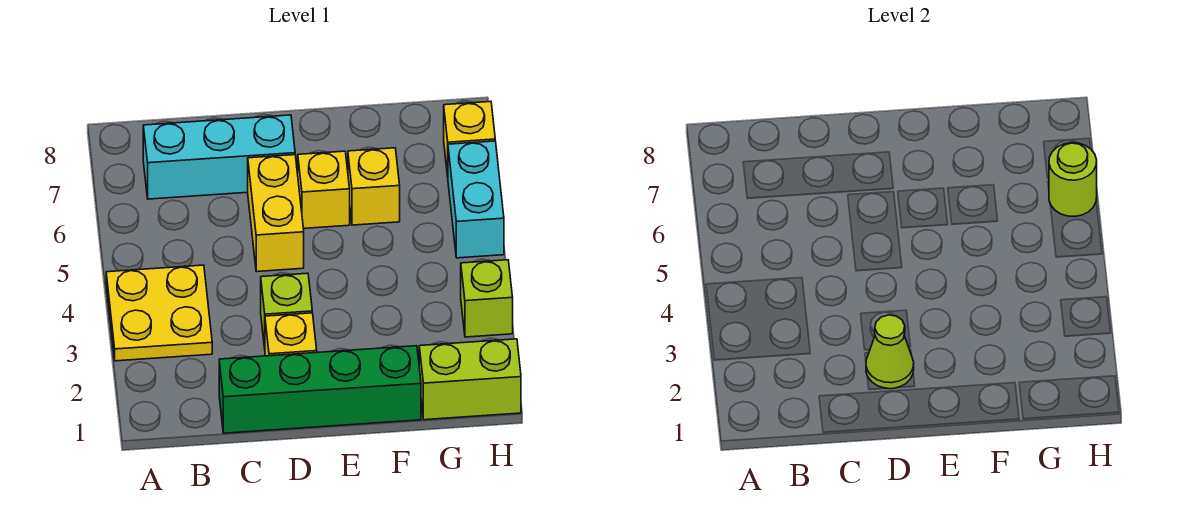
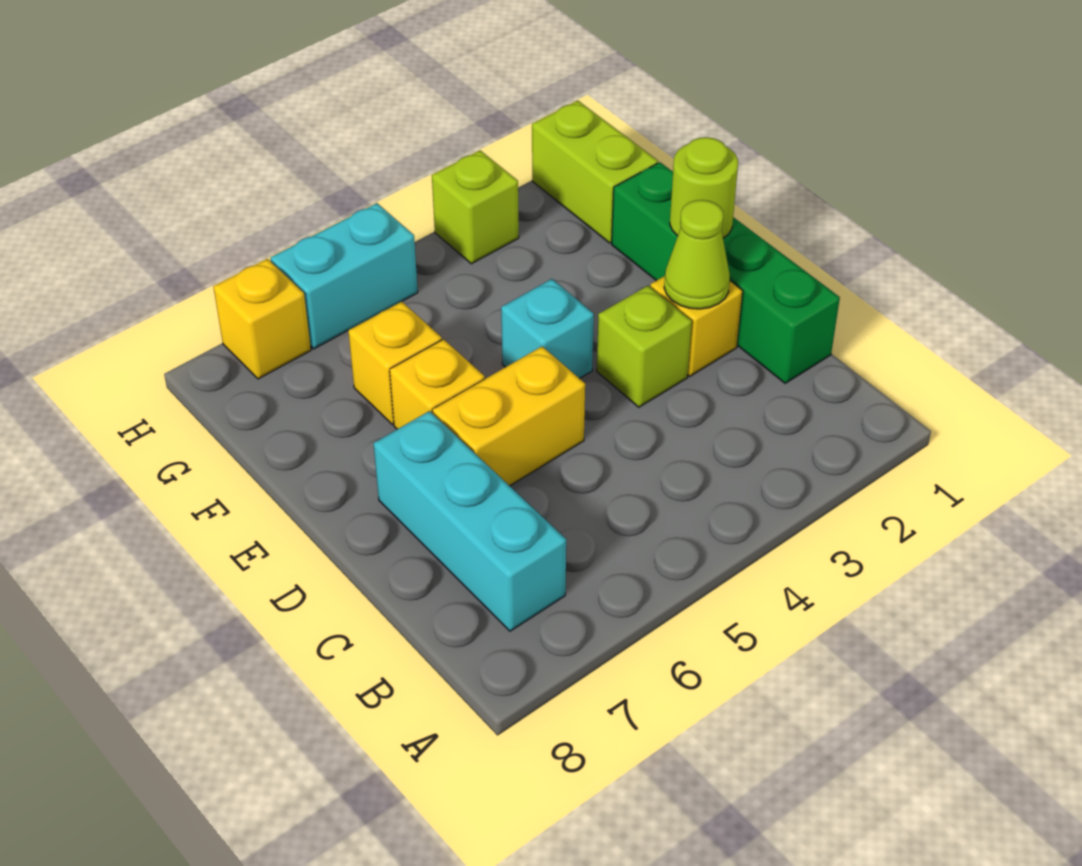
yellow plate A3:B4 level 1 -> none
none -> cyan brick E4 level 1
lime round brick H6 level 2 -> lime round brick E1 level 2

